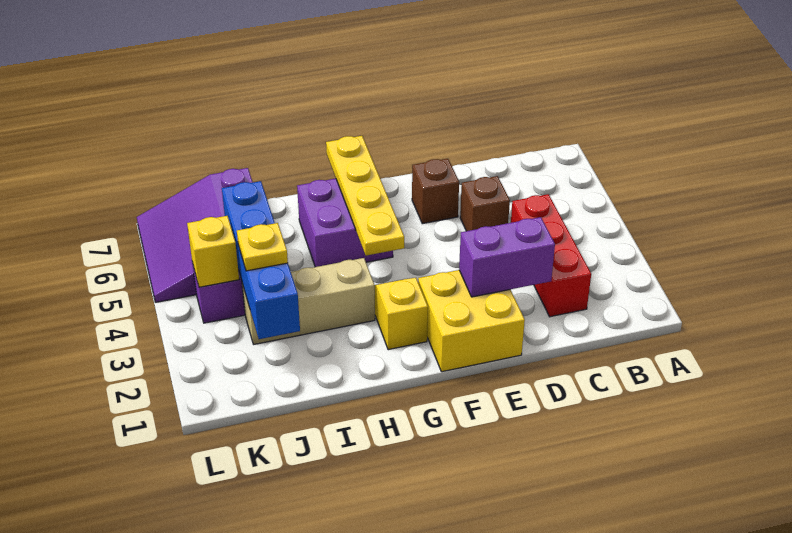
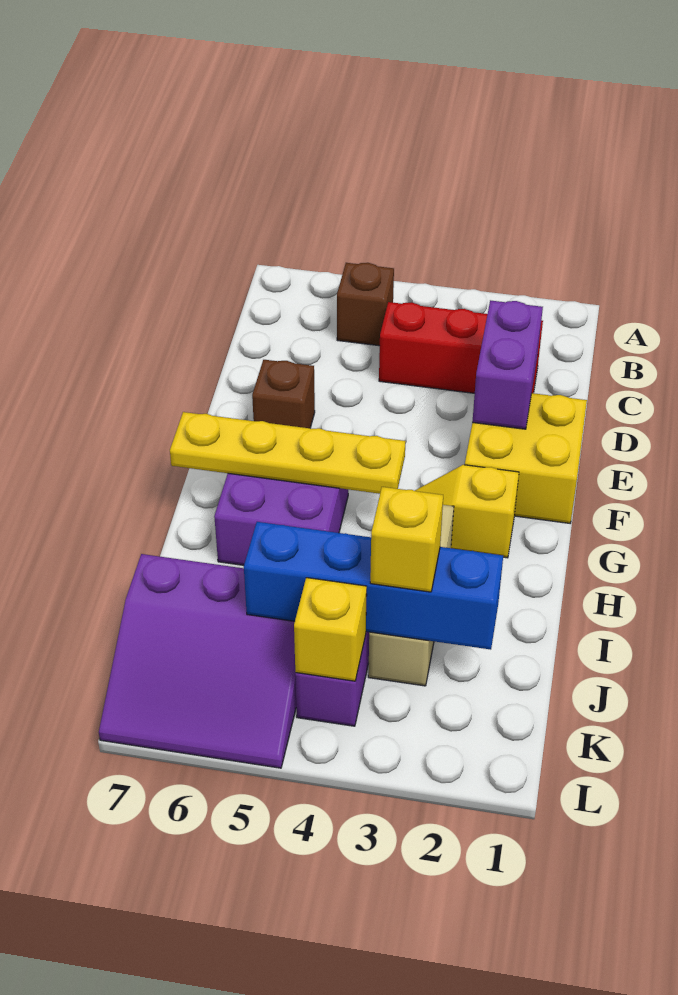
brown brick D5 level 1 -> brown brick B5 level 1
yellow plate J3 level 3 -> yellow brick J3 level 3

